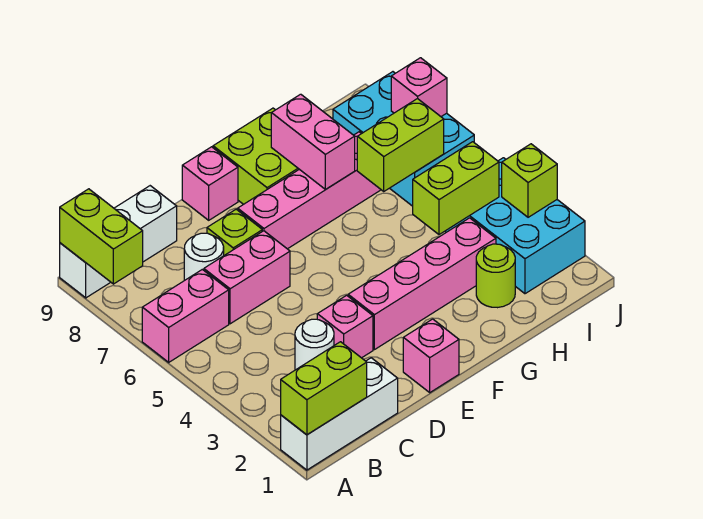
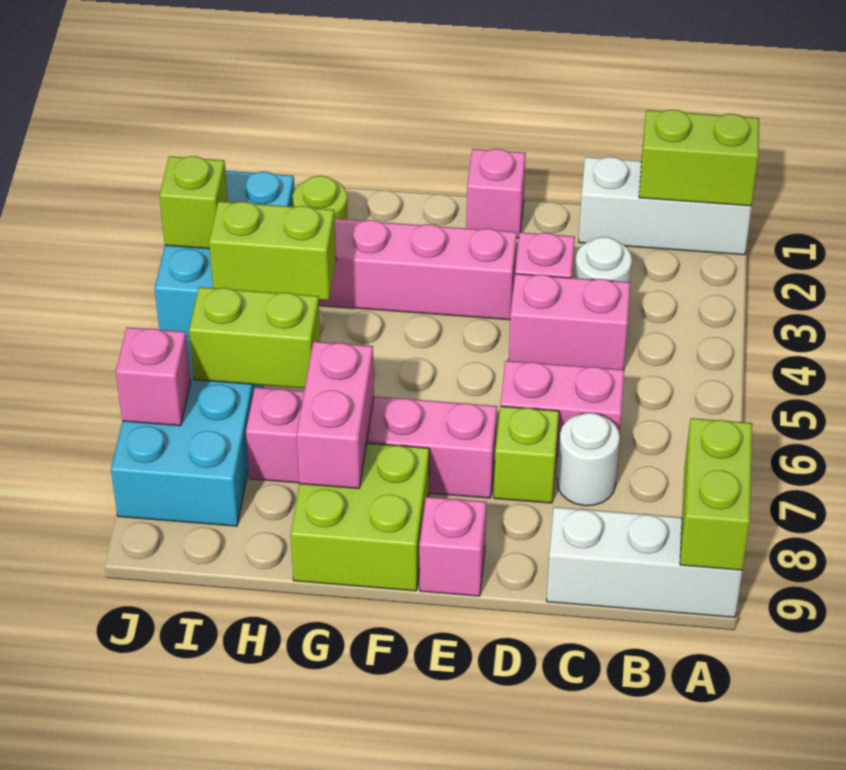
pink brick A6:B6 level 1 -> pink brick C4:D4 level 1

